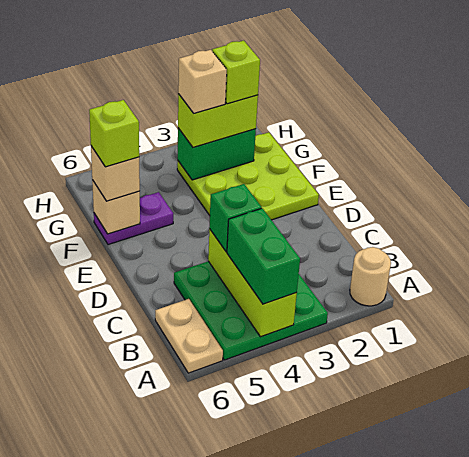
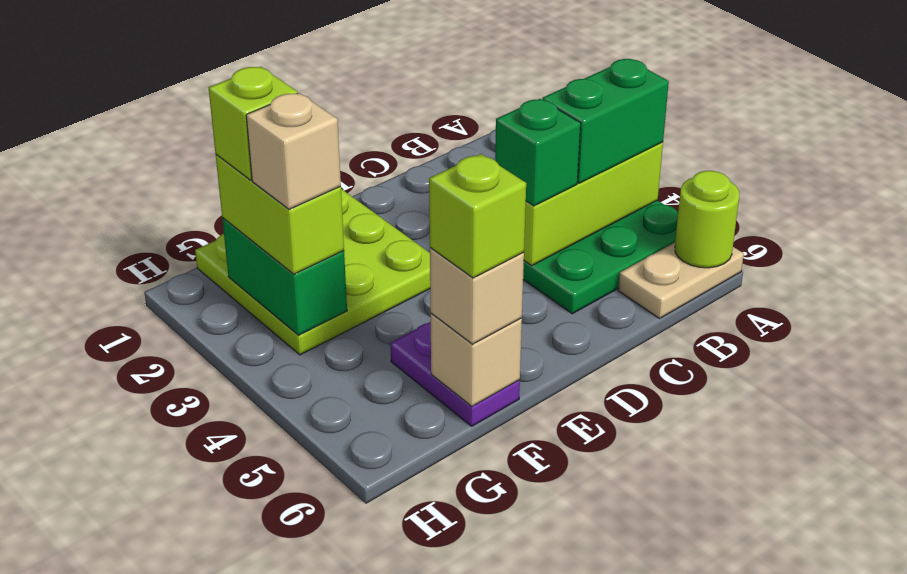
tan round brick A1 level 1 -> none
none -> lime round brick A6 level 2

